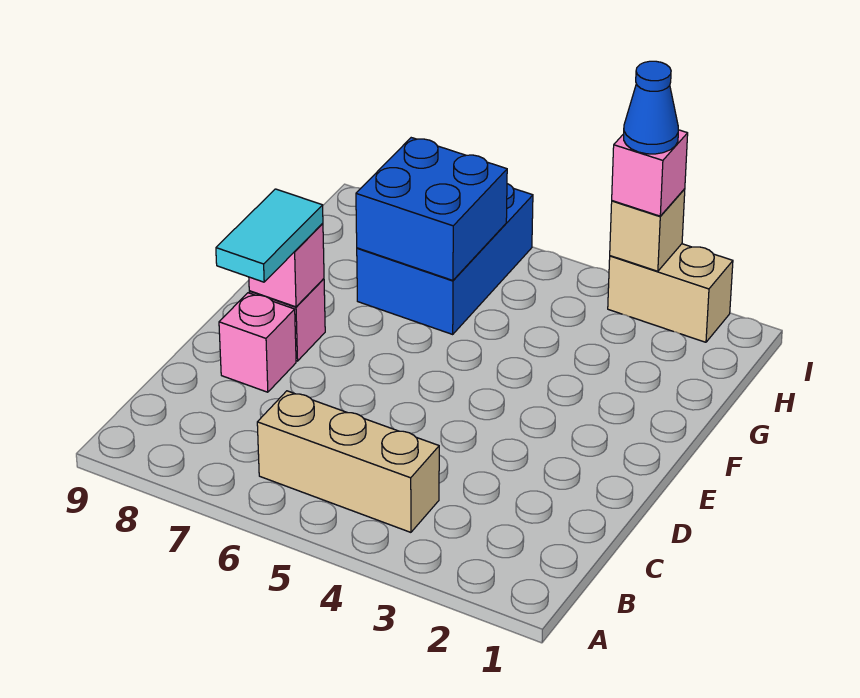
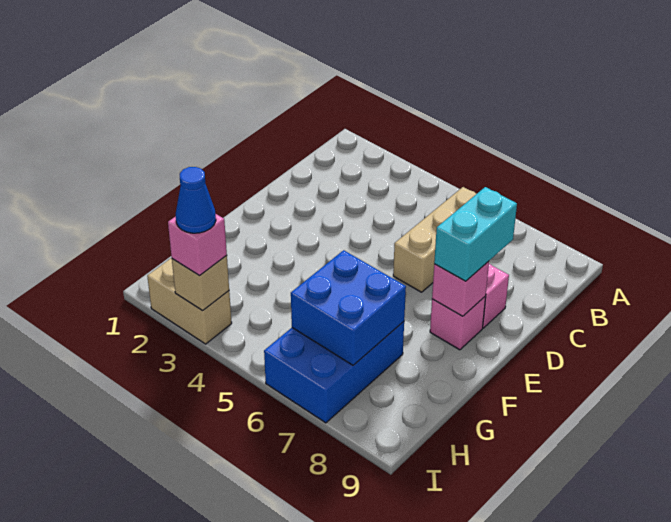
tan brick B4:B6 level 1 -> tan brick B6:D6 level 1
cyan tile D8:E8 level 3 -> cyan brick D8:E8 level 3

